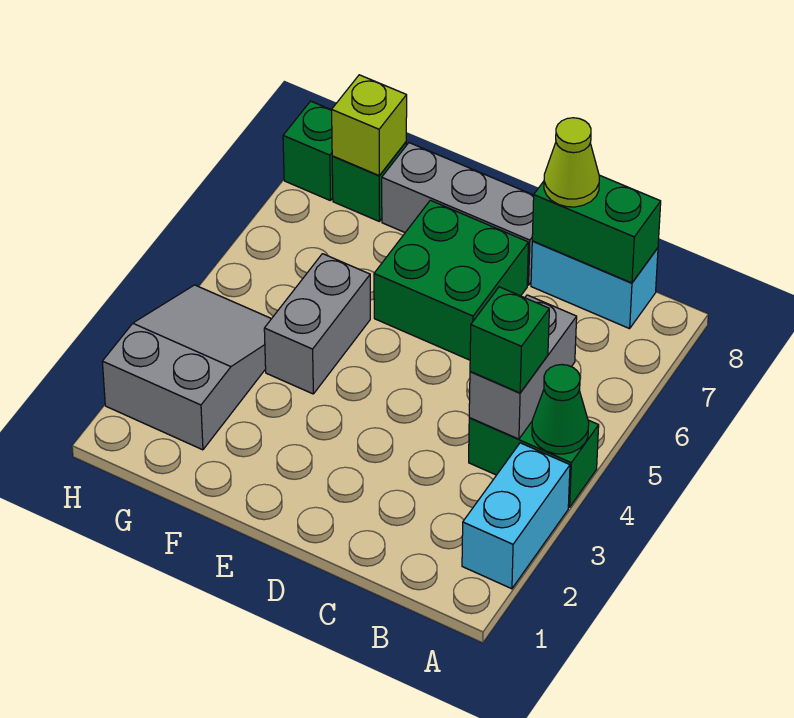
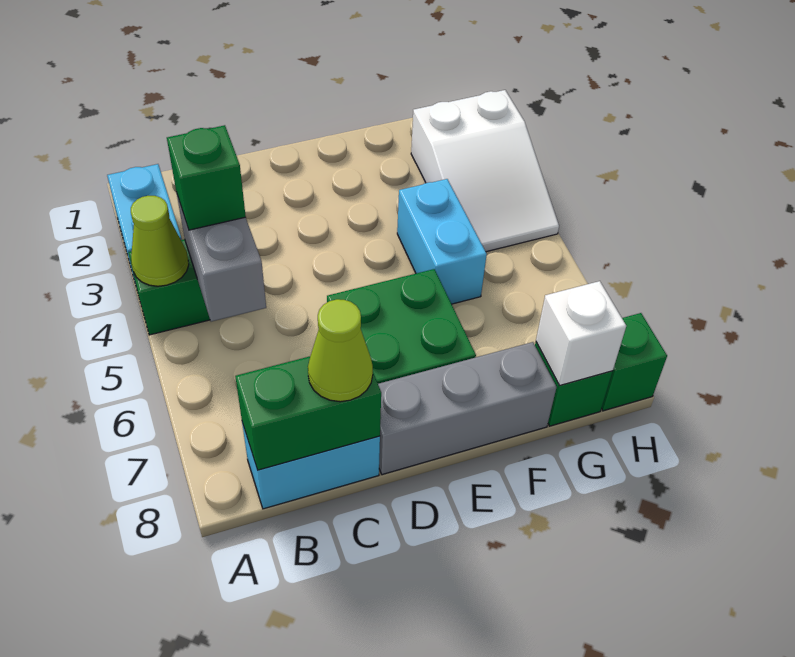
green cone A4 level 2 -> lime cone A4 level 2
grey brick F4:F5 level 1 -> cyan brick F4:F5 level 1
grey slope G2:H4 level 1 top 2 -> white slope G2:H4 level 1 top 2
lime brick G8 level 2 -> white brick G8 level 2

